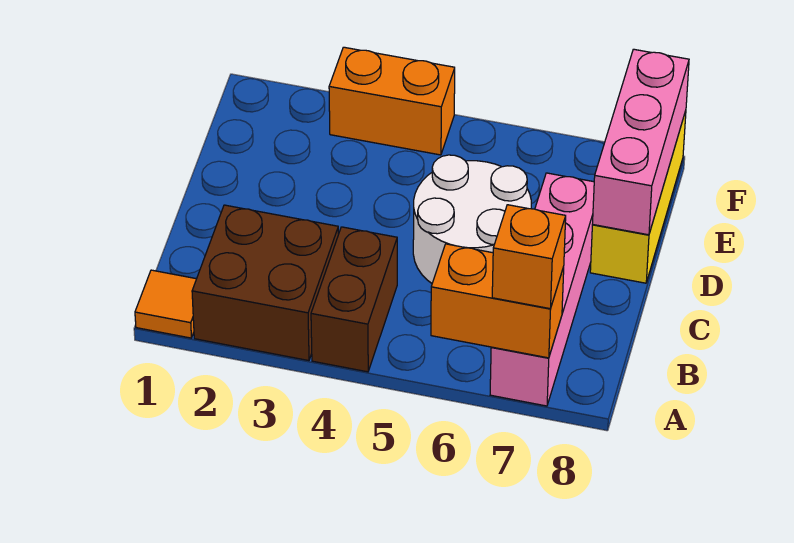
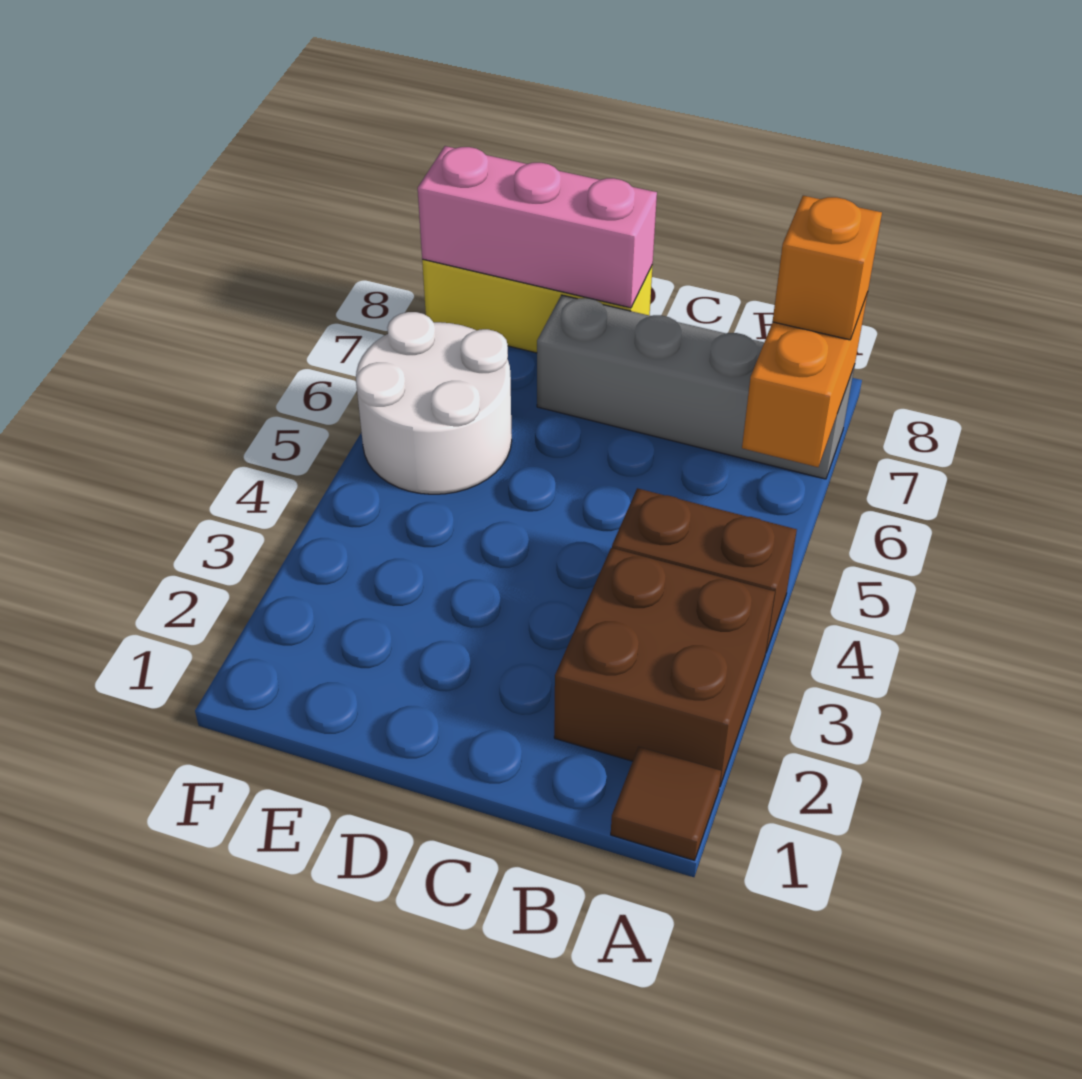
orange tile A1 level 1 -> brown tile A1 level 1
pink brick A7:D7 level 1 -> grey brick A7:D7 level 1
white round brick C5:D6 level 1 -> white round brick E5:F6 level 1
orange brick F3:F4 level 1 -> none

